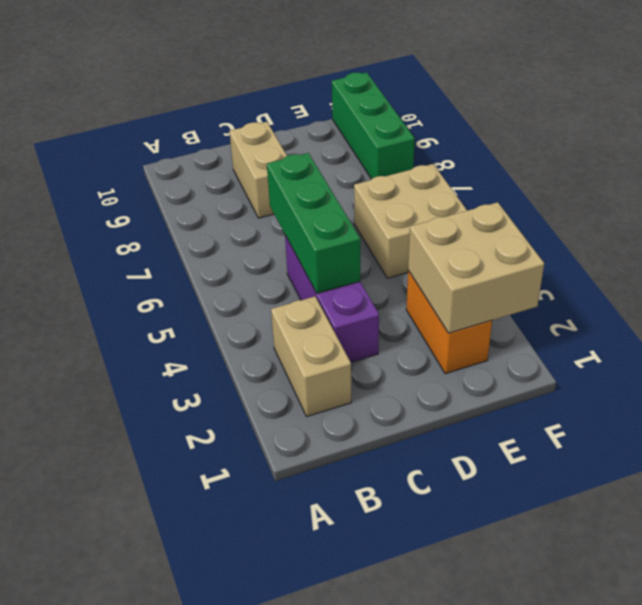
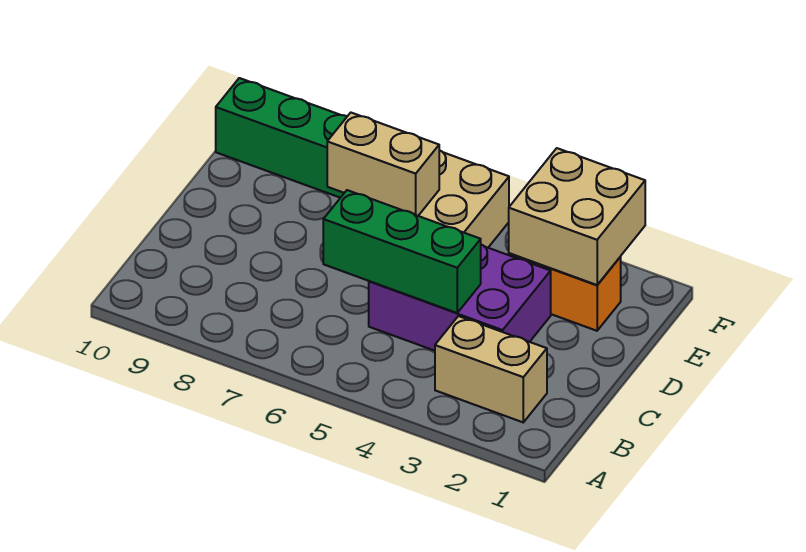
purple brick C3:C5 level 1 -> purple brick C3:D5 level 1
tan brick C8:C9 level 1 -> tan brick E6:E7 level 2

